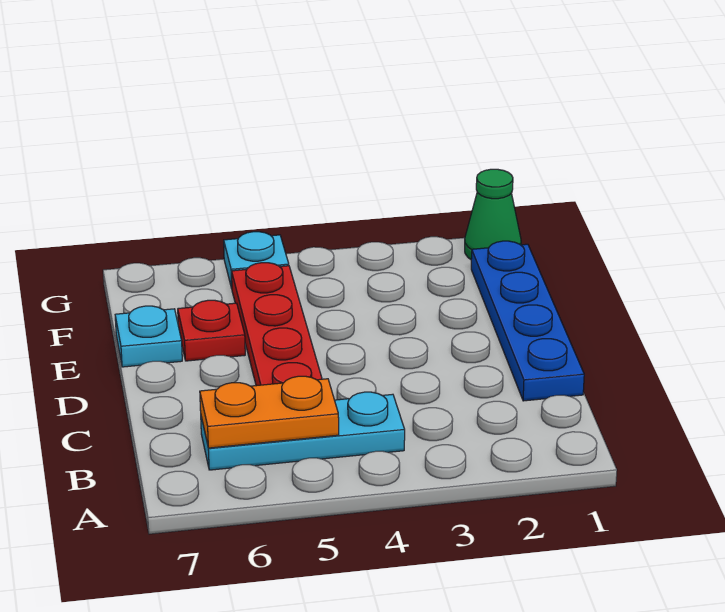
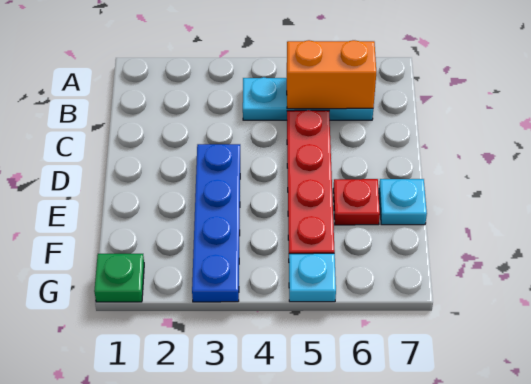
orange plate B5:B6 level 2 -> orange brick B5:B6 level 2
blue plate C1:F1 level 1 -> blue plate D3:G3 level 1
green cone G1 level 1 -> green plate G1 level 1

